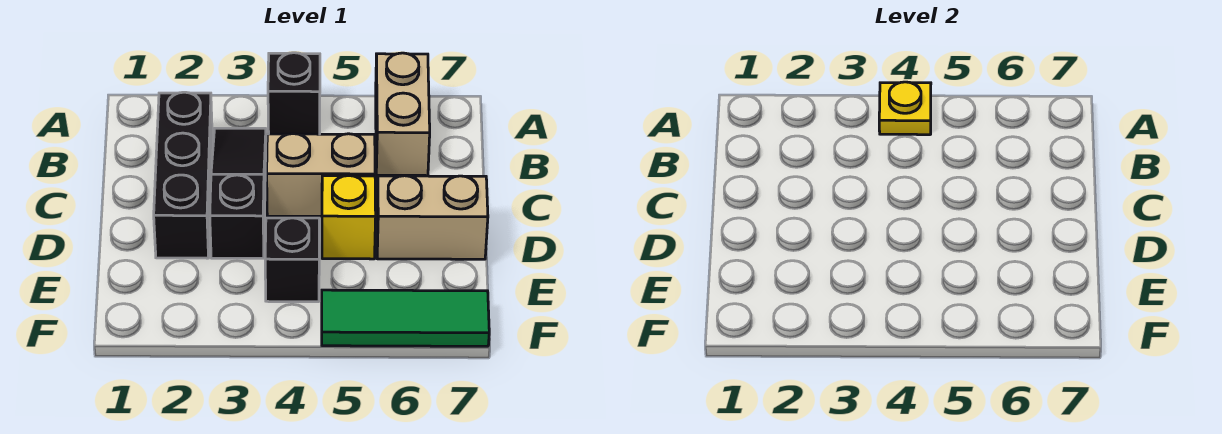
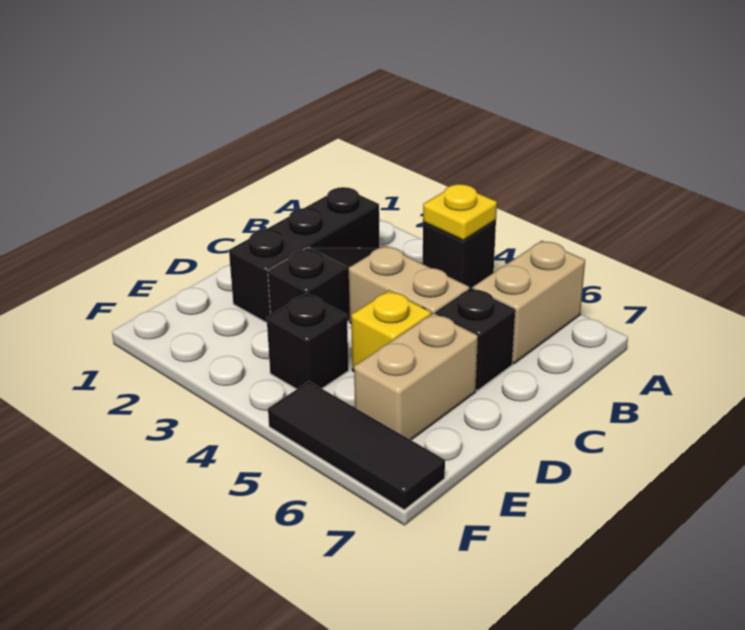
none -> black brick C6 level 1
tan brick D6:D7 level 1 -> tan brick D6:E6 level 1
green tile F5:F7 level 1 -> black tile F5:F7 level 1

